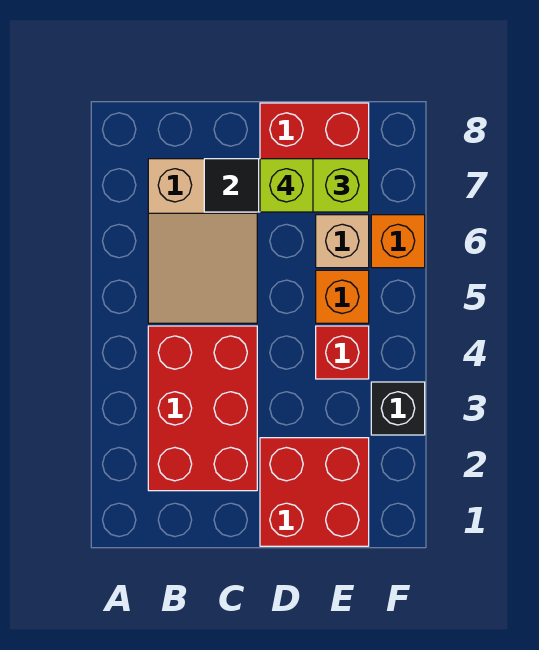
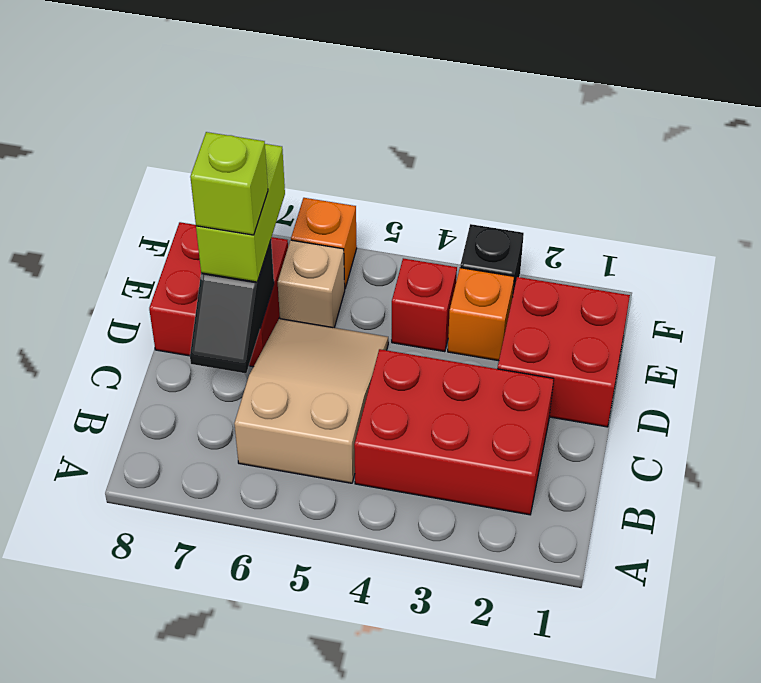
tan slope B5:C7 level 1 top 7 -> tan slope B5:D6 level 1 top B
orange brick E5 level 1 -> orange brick E3 level 1

